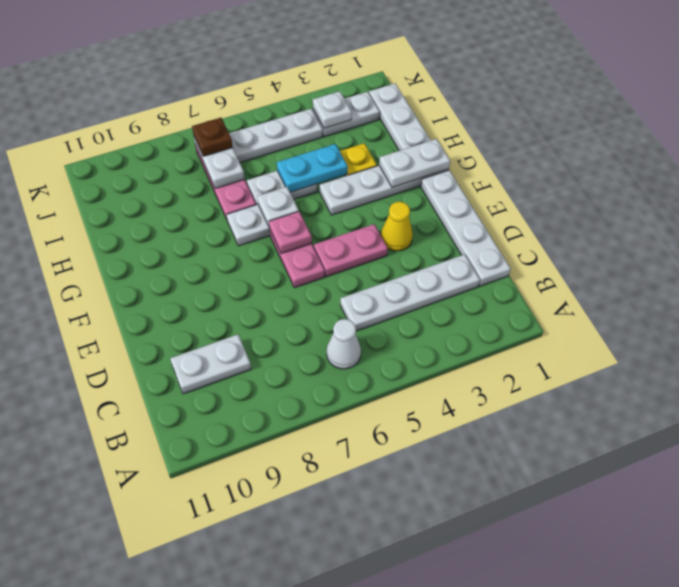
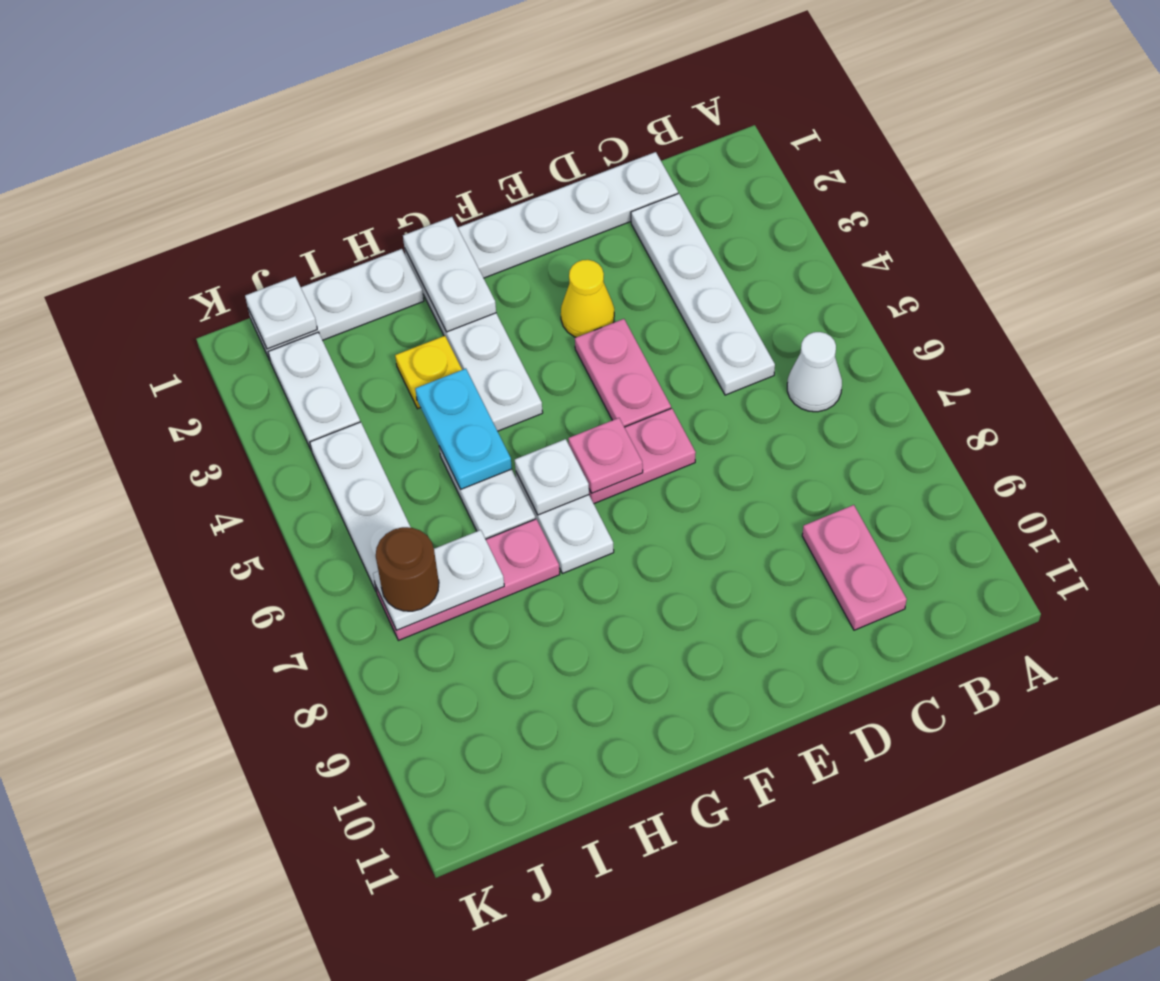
white plate C9:C10 level 1 -> pink plate C9:C10 level 1
white plate J3 level 2 -> white plate J1 level 2
brown plate J7 level 3 -> brown round brick J7 level 3

